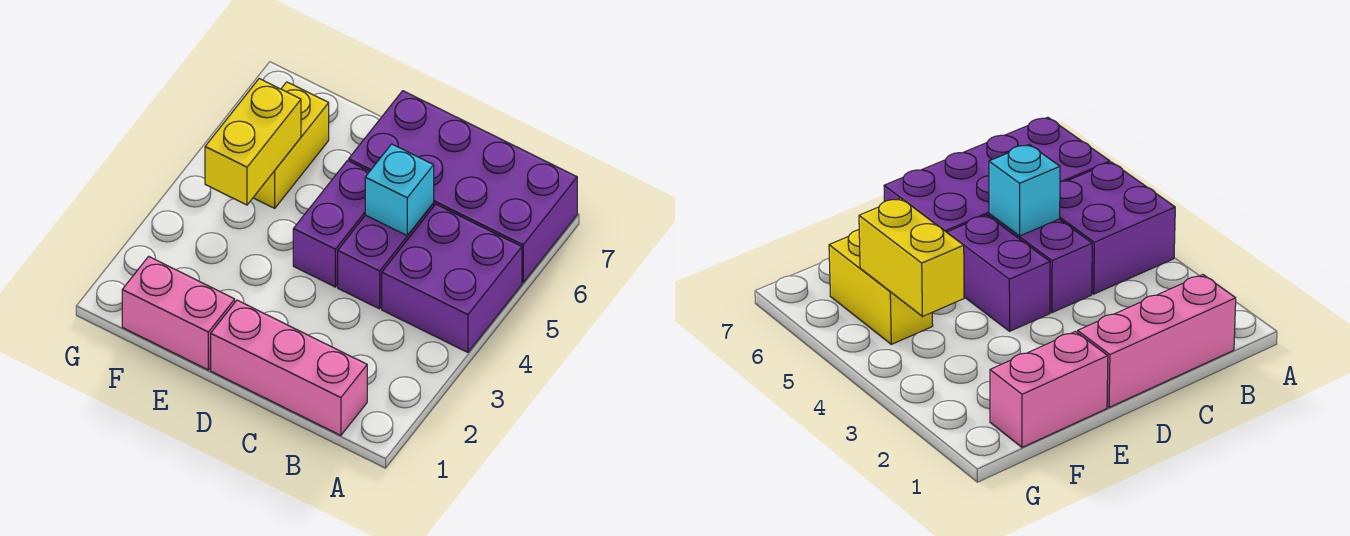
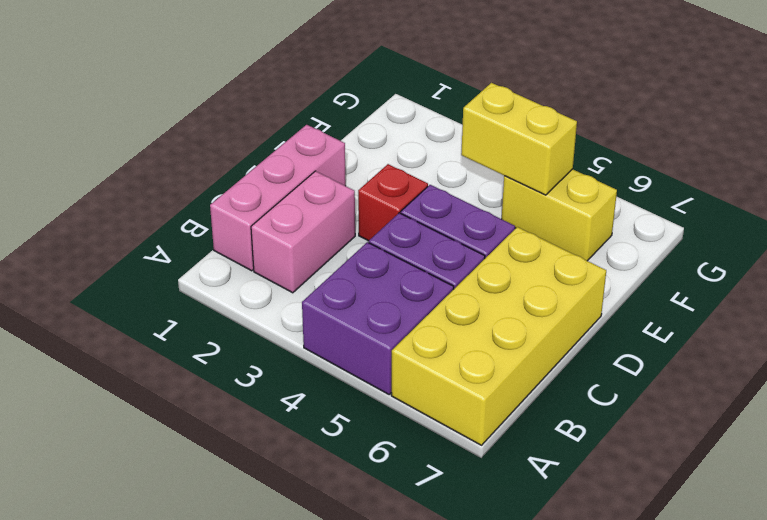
purple brick A6:D7 level 1 -> yellow brick A6:D7 level 1
cyan brick C5 level 2 -> none
none -> red brick D3 level 1
pink brick E1:F1 level 1 -> pink brick B2:C2 level 1

